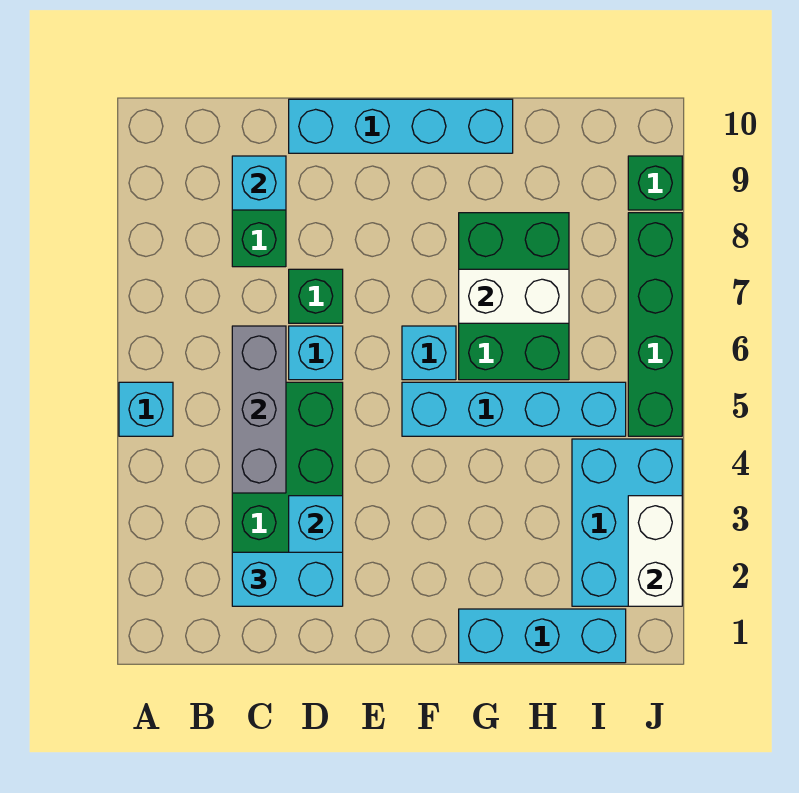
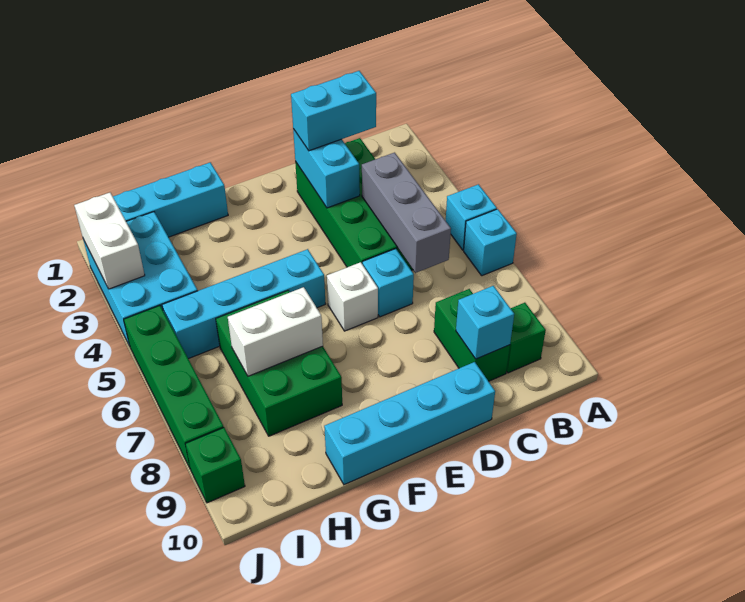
green brick D7 level 1 -> green brick B9 level 1
none -> white brick E6 level 1
cyan brick F6 level 1 -> cyan brick A6 level 1

